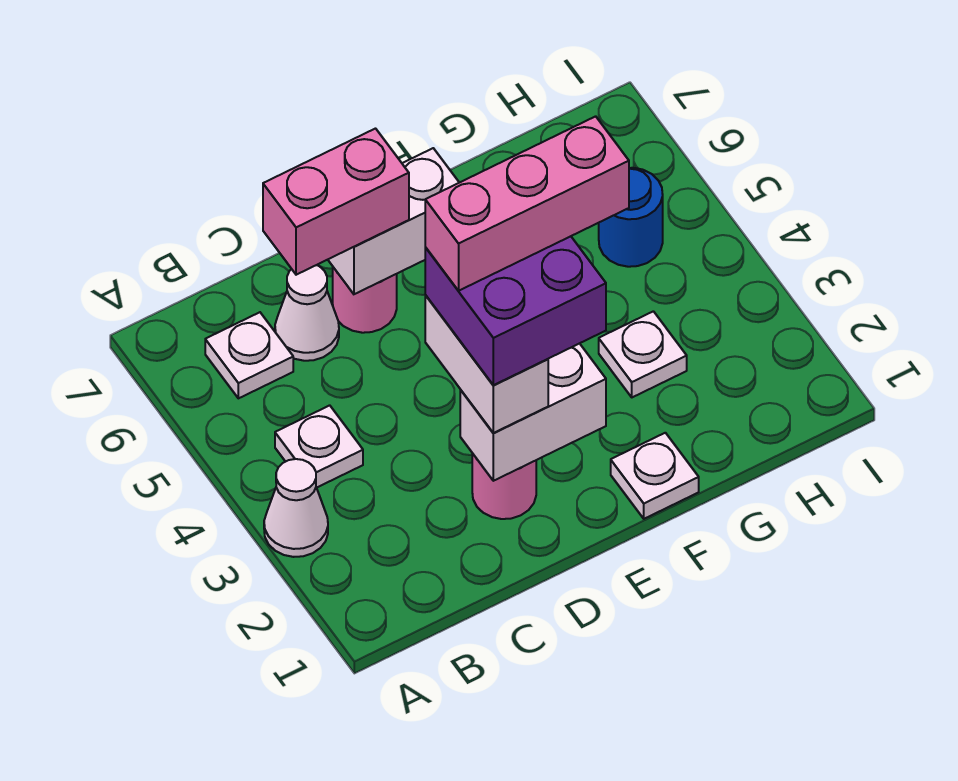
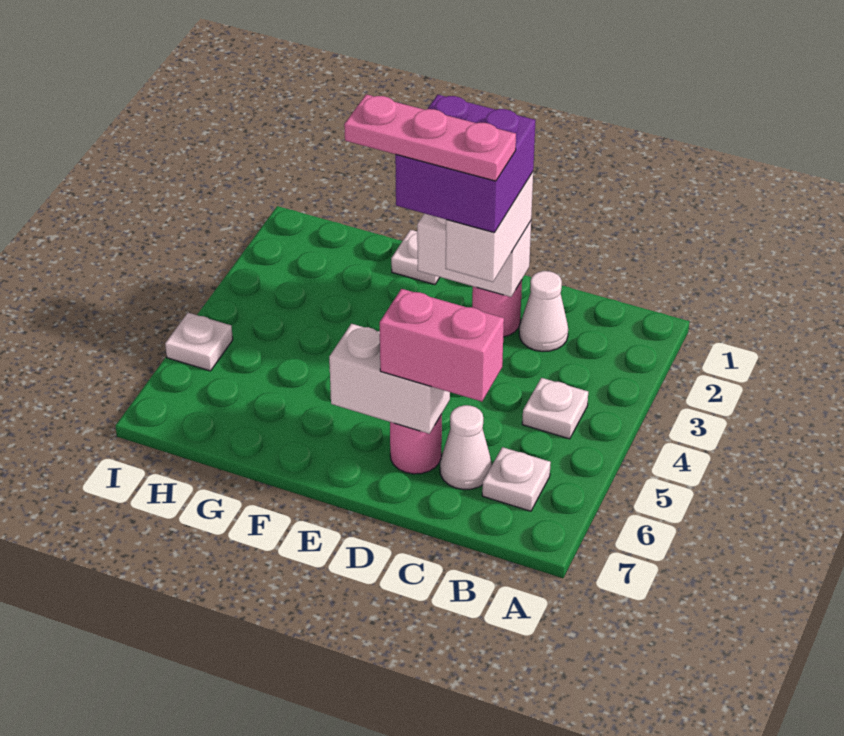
white cone A3 level 1 -> white cone C2 level 1
pink brick D3:F3 level 5 -> pink plate D3:F3 level 5
white plate G3 level 1 -> white plate I5 level 1
blue round brick H5 level 1 -> none

